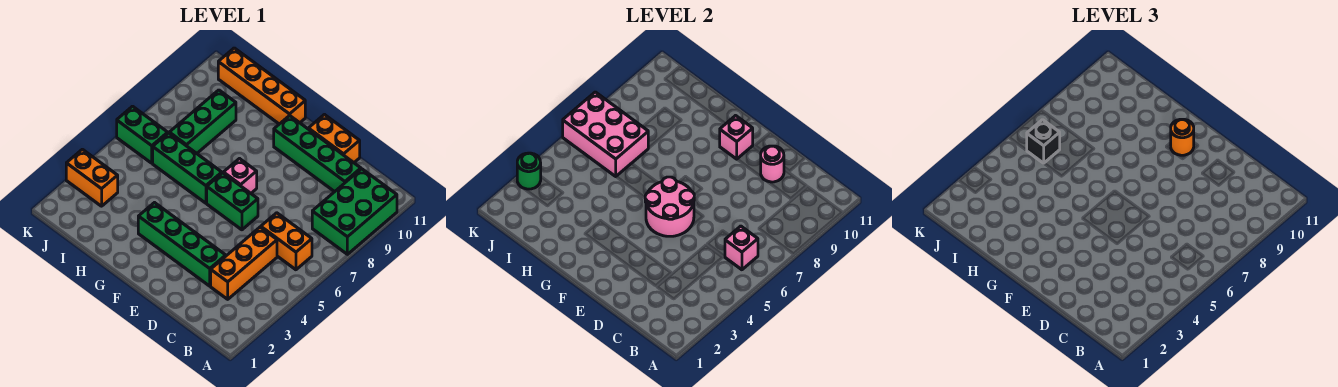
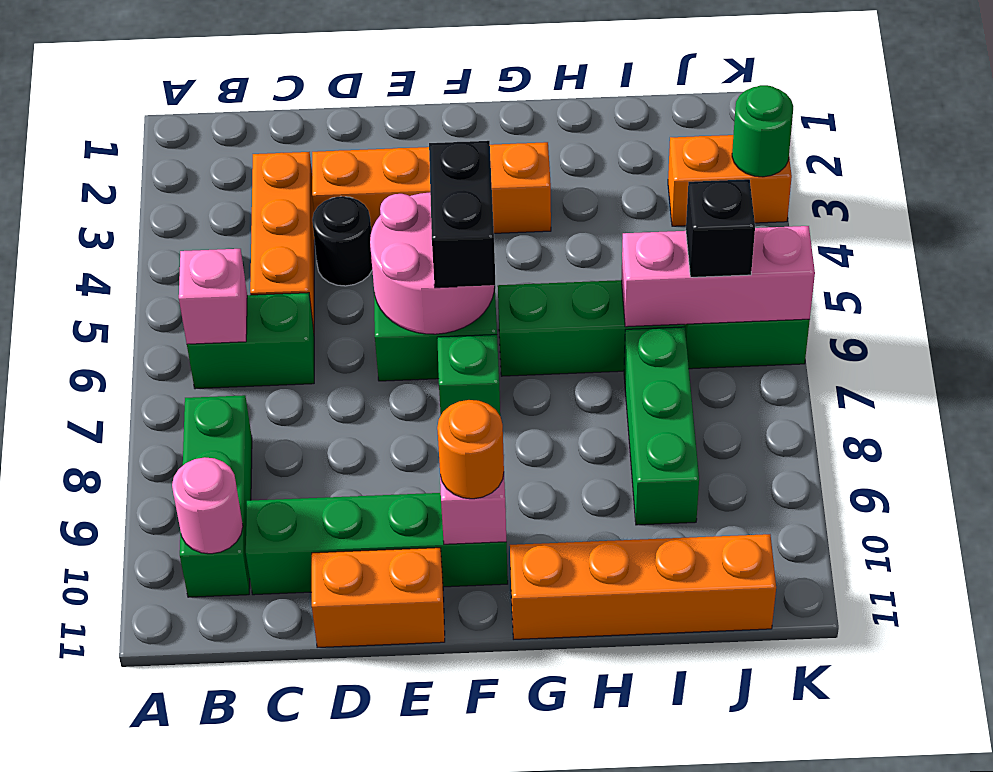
green brick A8:B10 level 1 -> green brick B8:B10 level 1
orange brick B6:C6 level 1 -> green brick B6:C6 level 1
green brick D3:G3 level 1 -> orange brick D3:G3 level 1
none -> black round brick D4 level 1
pink round brick D10 level 2 -> pink round brick B10 level 2
none -> black brick F5:F6 level 3
pink brick F7 level 1 -> green brick F7 level 1
pink brick I6:K7 level 2 -> pink brick I6:K6 level 2

